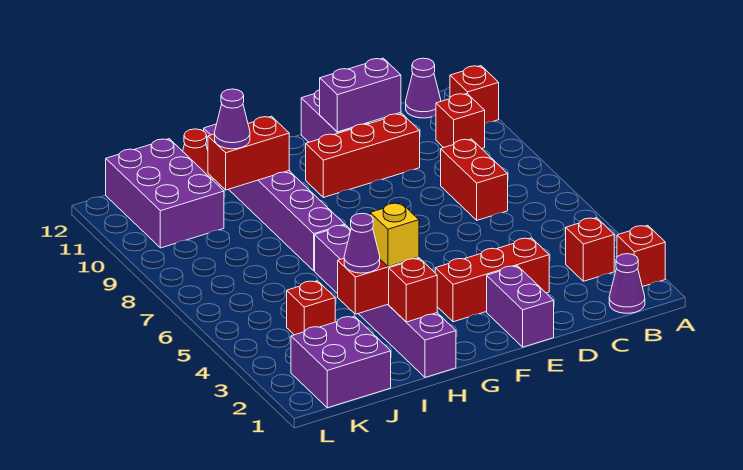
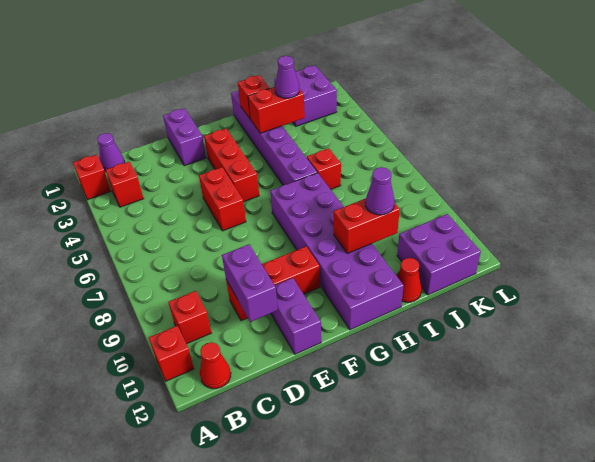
purple cone B12 level 1 -> red cone B12 level 1
red brick C7:C8 level 1 -> red brick E5:E6 level 1
red brick D3:F3 level 1 -> red brick F3:F5 level 1
purple brick D11:E11 level 2 -> purple brick D10:D11 level 2
yellow brick H3 level 3 -> none
purple brick H7:H12 level 1 -> purple brick G7:H12 level 1
red brick J4 level 1 -> red brick I6 level 1
purple brick J10:K12 level 1 -> purple brick J11:K12 level 1

